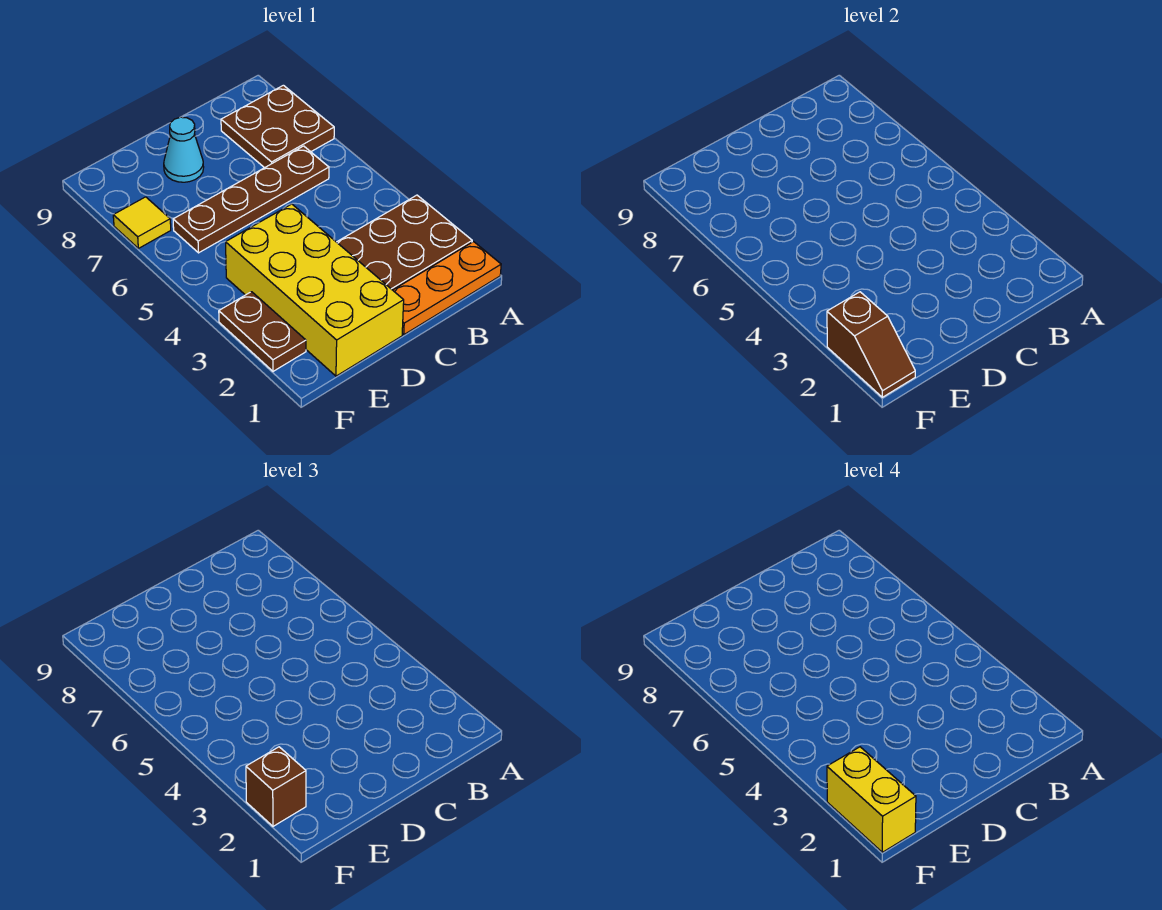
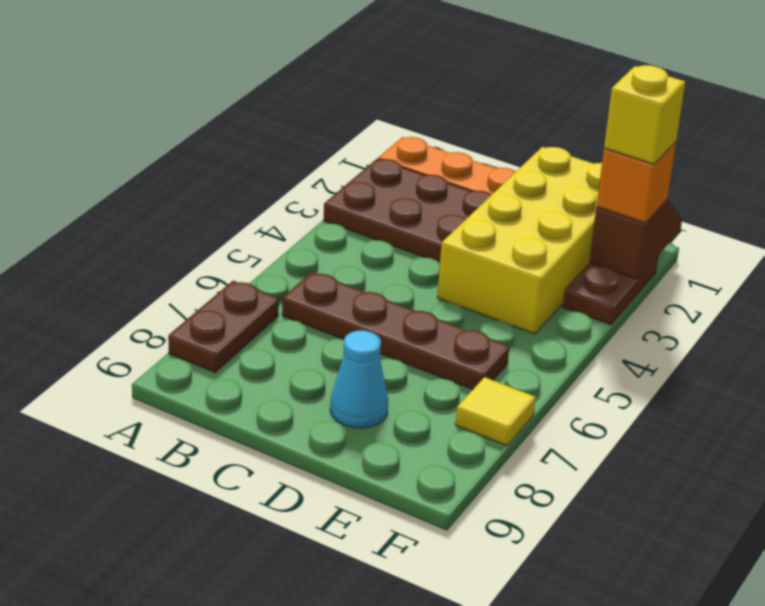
brown plate A7:B8 level 1 -> brown plate A7:A8 level 1
yellow brick F1:F2 level 4 -> yellow brick F2 level 4
brown brick F2 level 3 -> orange brick F2 level 3

